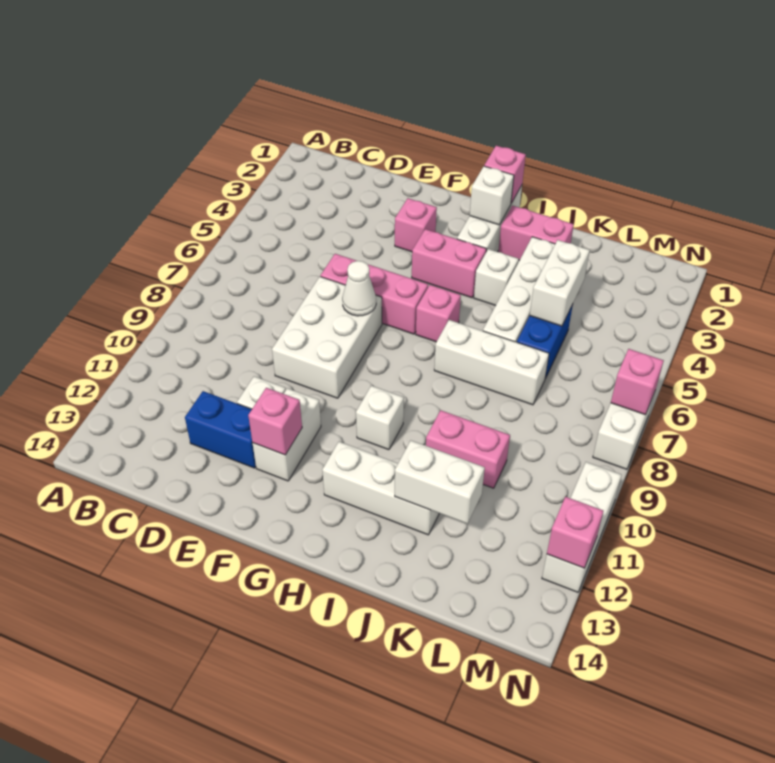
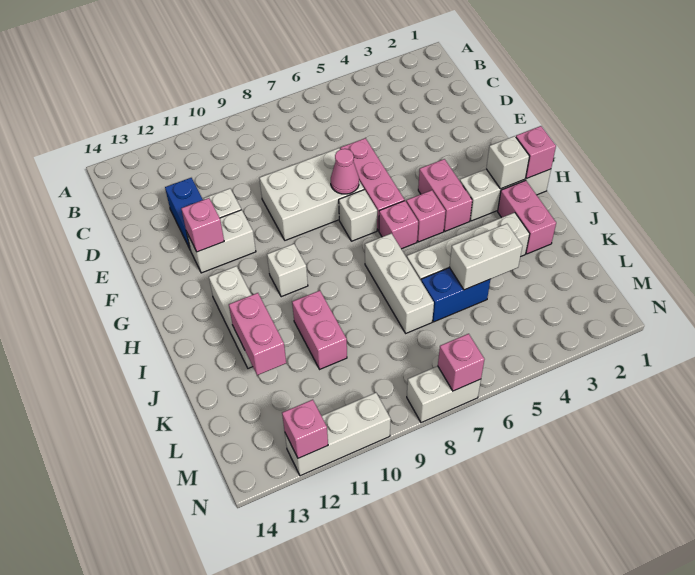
pink brick F3 level 1 -> pink brick H5 level 1
white cone F7 level 2 -> pink cone F7 level 2
white brick I4 level 1 -> white brick G7 level 1
white brick J12:K12 level 2 -> pink brick J12:K12 level 2

